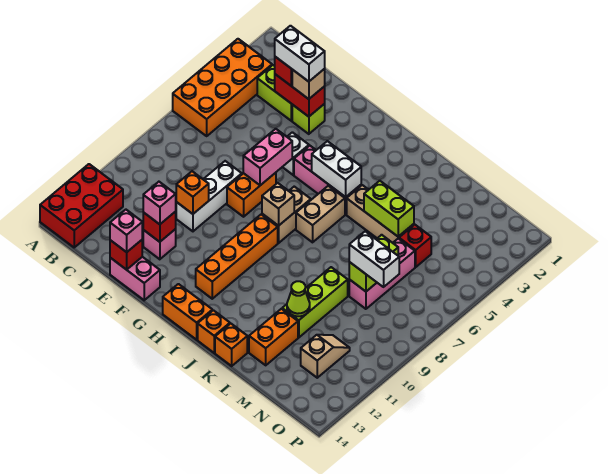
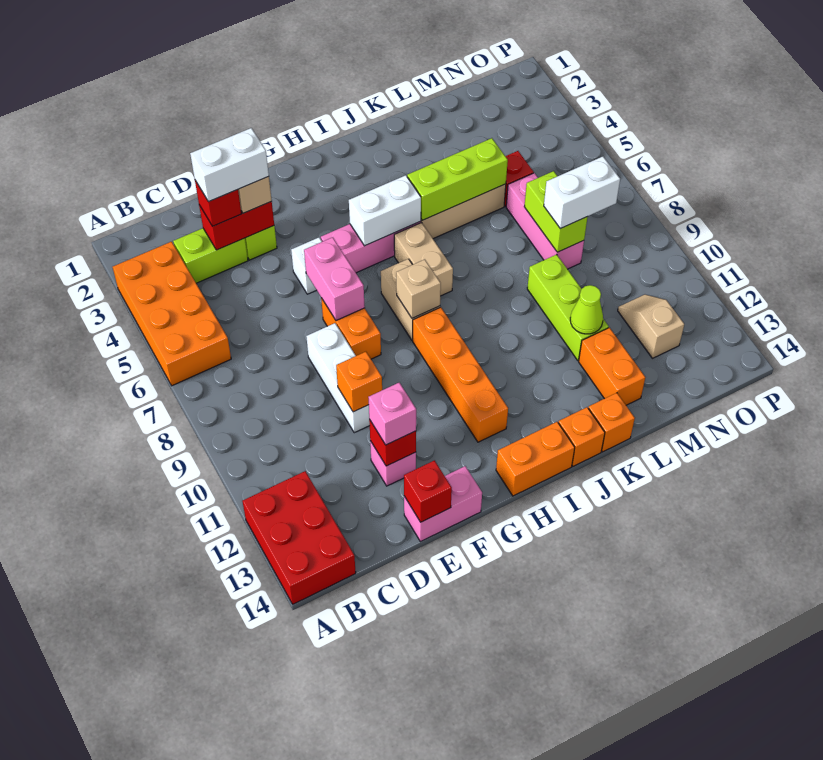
pink brick E14 level 3 -> none
lime brick K5:L5 level 2 -> lime brick J5:L5 level 2

